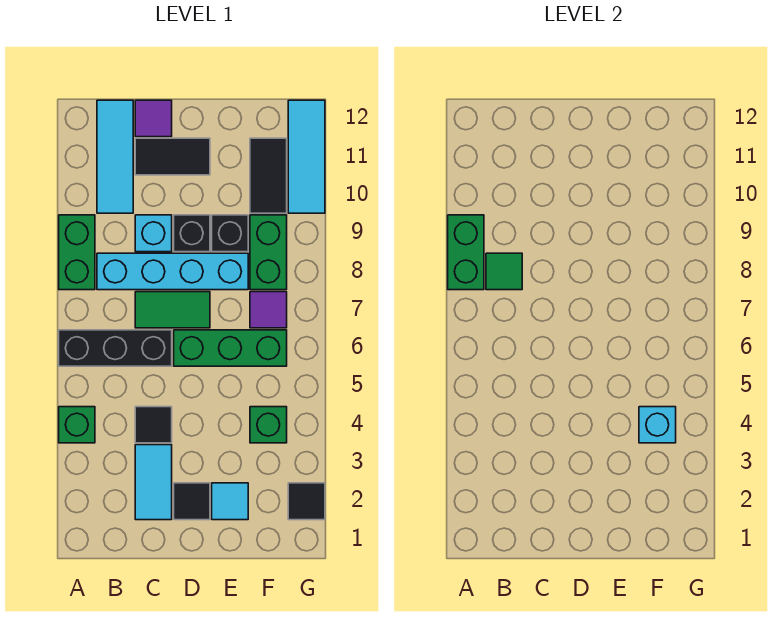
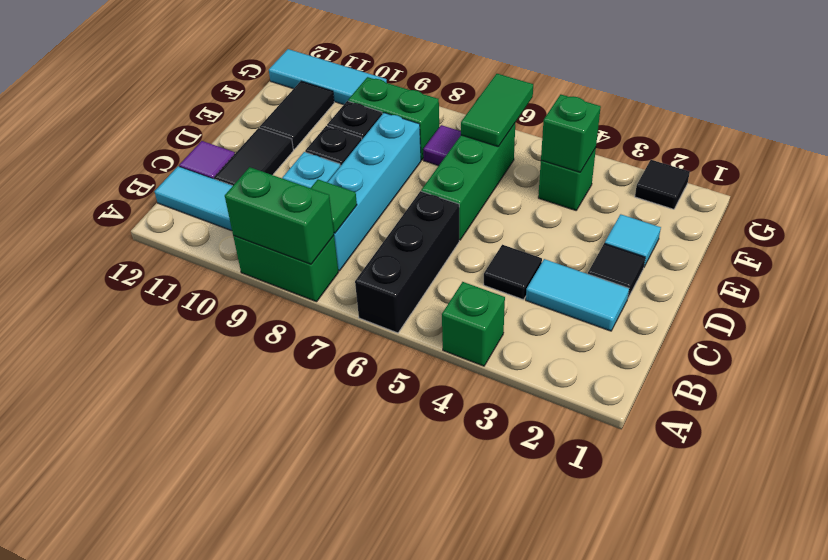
green tile C7:D7 level 1 -> green tile F6:G6 level 2
cyan brick F4 level 2 -> green brick F4 level 2
black tile F10:F11 level 1 -> black tile E11:F11 level 1

